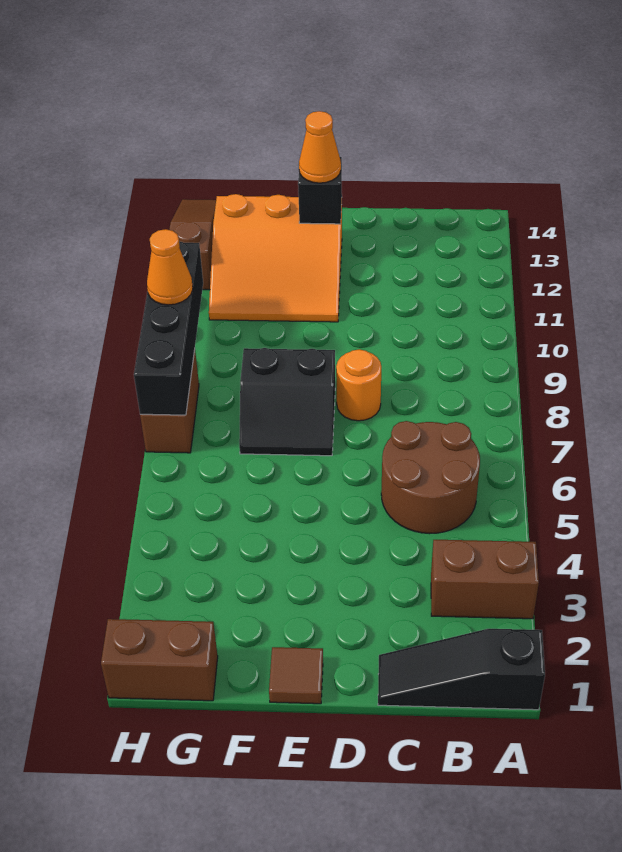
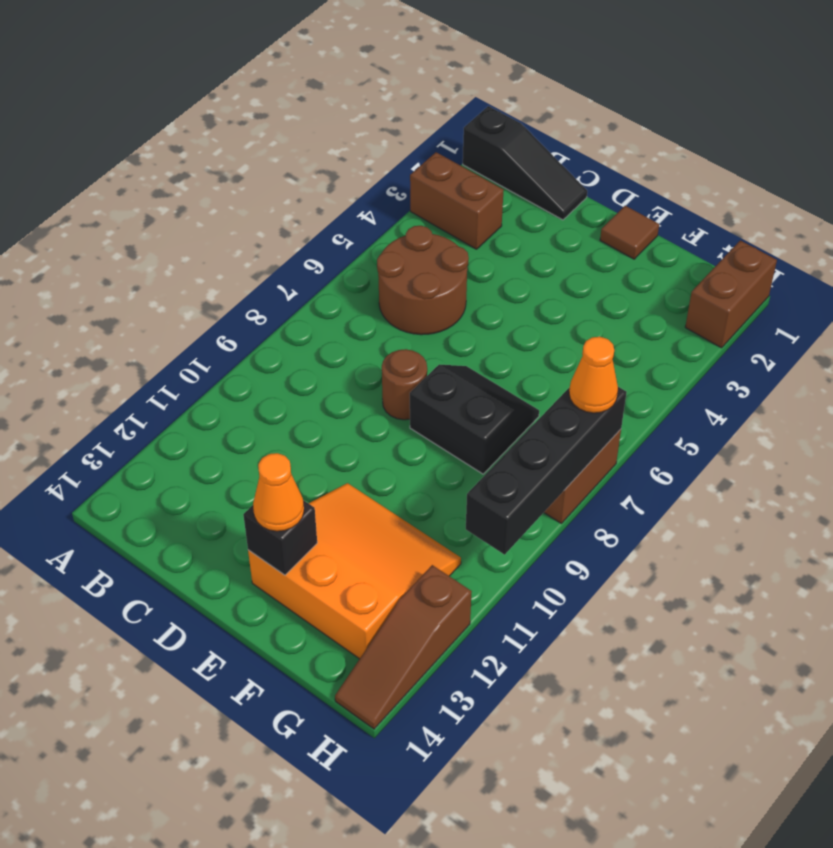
orange round brick D8 level 1 -> brown round brick D8 level 1
brown brick G1:H1 level 1 -> brown brick H1:H2 level 1
orange cone H9 level 3 -> orange cone H7 level 3

